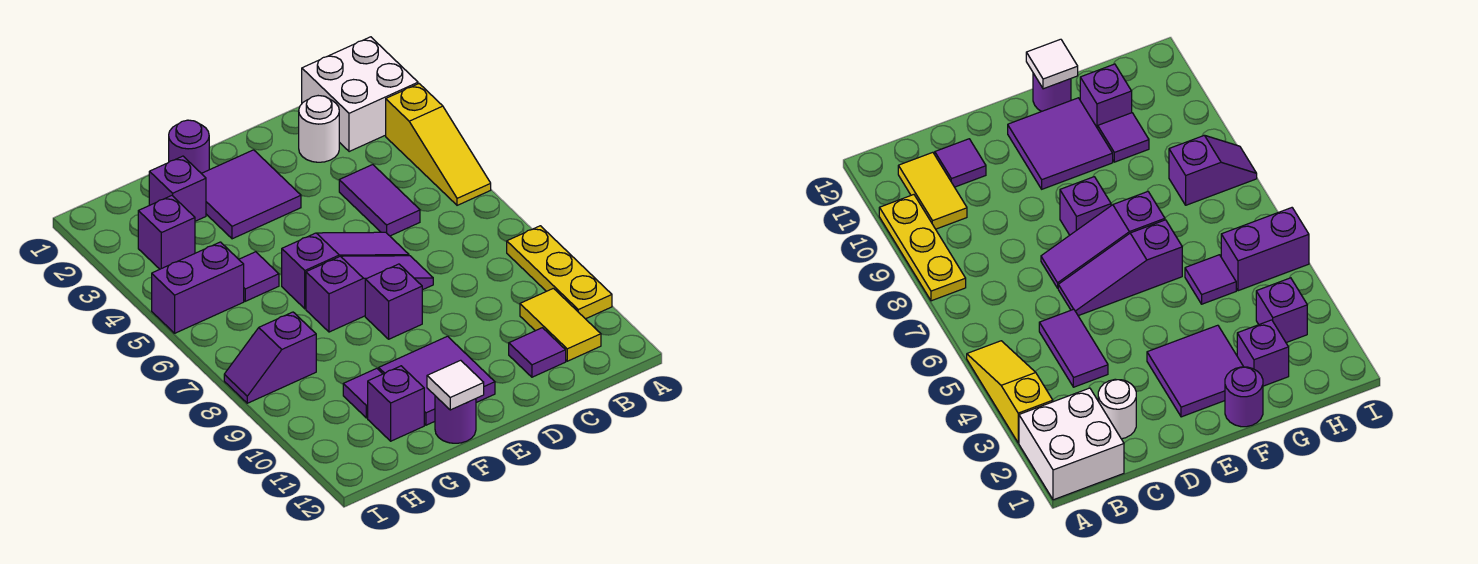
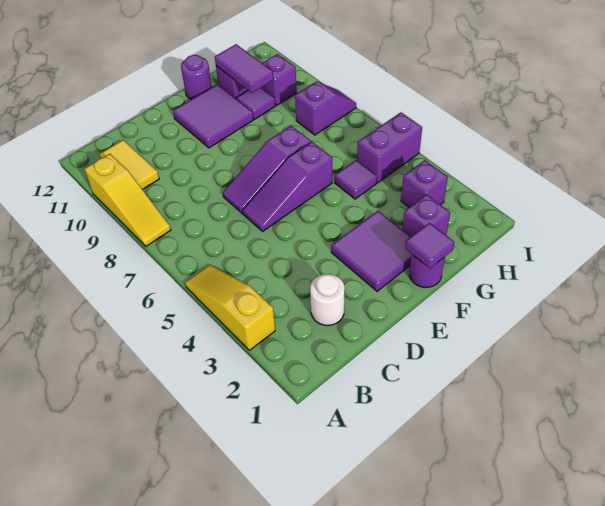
white brick A1:B2 level 1 -> none
yellow plate A8:A10 level 1 -> yellow slope A8:A10 level 1 top 10
purple tile C4:C5 level 1 -> purple tile G10:G11 level 2
purple tile C11 level 1 -> purple tile F1 level 2
purple brick E8 level 1 -> purple brick H10 level 1
white tile F12 level 2 -> none

